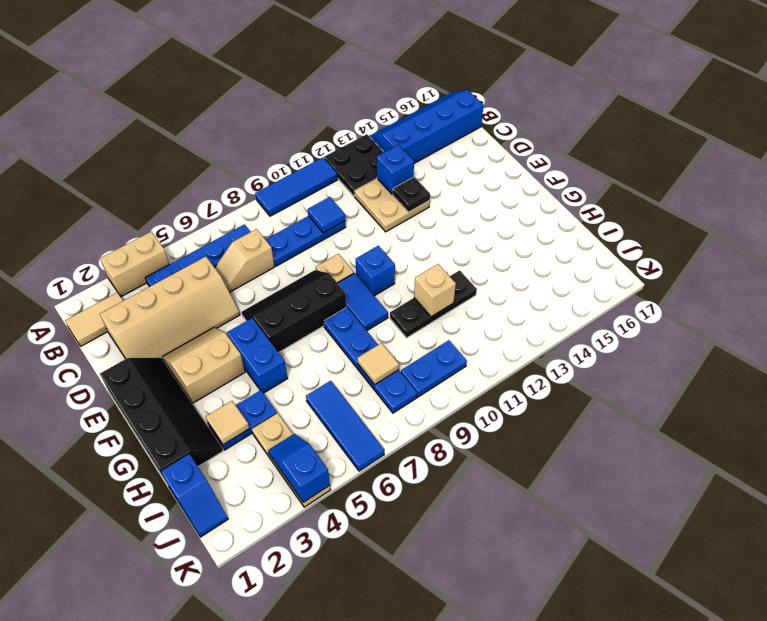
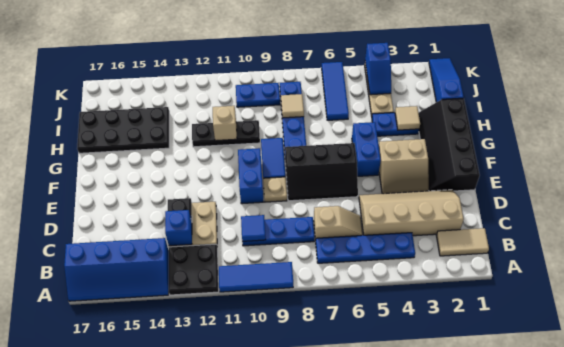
tan brick A3:A4 level 1 -> none
blue brick F10 level 1 -> blue brick E10:F10 level 1
none -> black plate H14:I17 level 1
blue slope I1:J1 level 1 top I -> blue slope I1:K1 level 1 top I

